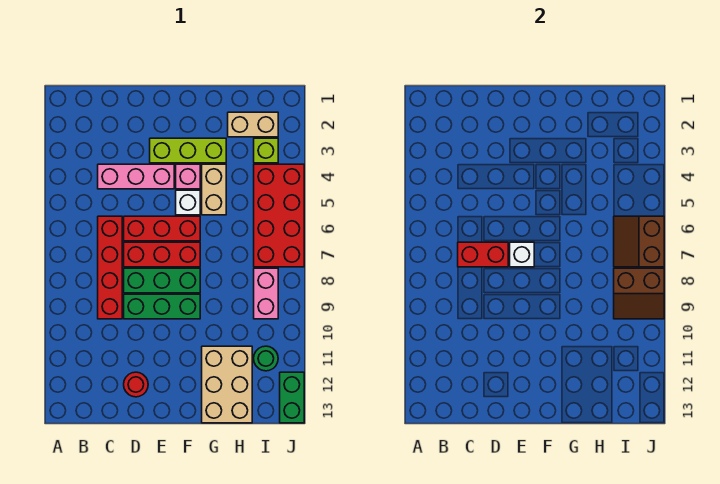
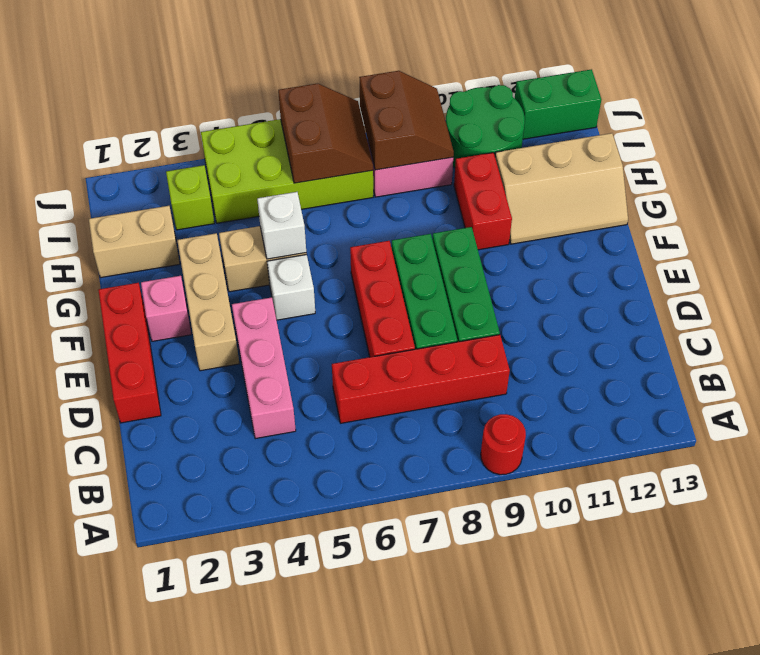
red brick C7:D7 level 2 -> red brick G10:H10 level 1
red brick D6:F6 level 1 -> red brick D1:F1 level 1
red round brick D12 level 1 -> red round brick A9 level 1
lime brick E3:G3 level 1 -> tan brick E3:G3 level 1
white brick E7 level 2 -> white brick G5 level 2
pink brick F4 level 1 -> pink brick F2 level 1
tan brick G11:H13 level 1 -> tan slope G11:H13 level 1 top H
tan brick H2:I2 level 1 -> tan brick H1:H2 level 1
red brick I4:J7 level 1 -> lime brick I4:J7 level 1
brown slope I6:J7 level 2 top J -> brown slope I6:J7 level 2 top 6
green round brick I11 level 1 -> green round brick I10:J11 level 1

